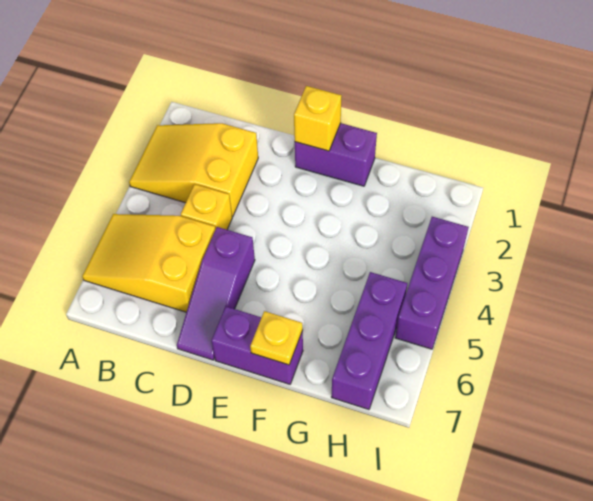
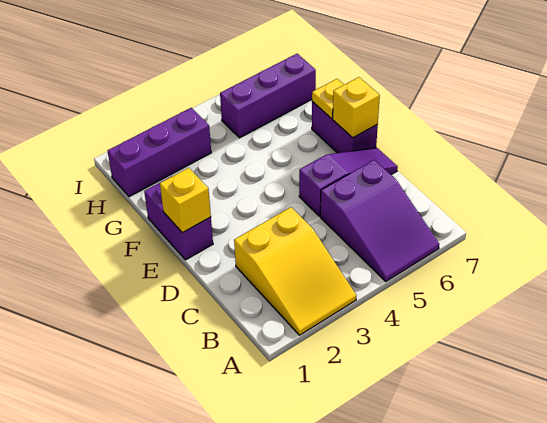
yellow slope A5:C6 level 1 top C -> purple slope A5:C6 level 1 top C
yellow brick C4 level 1 -> yellow brick E7 level 2
purple brick I3:I5 level 1 -> purple brick H1:H3 level 1

